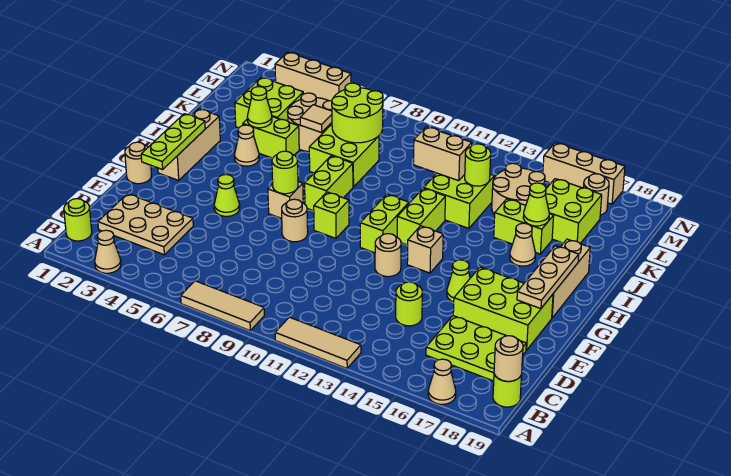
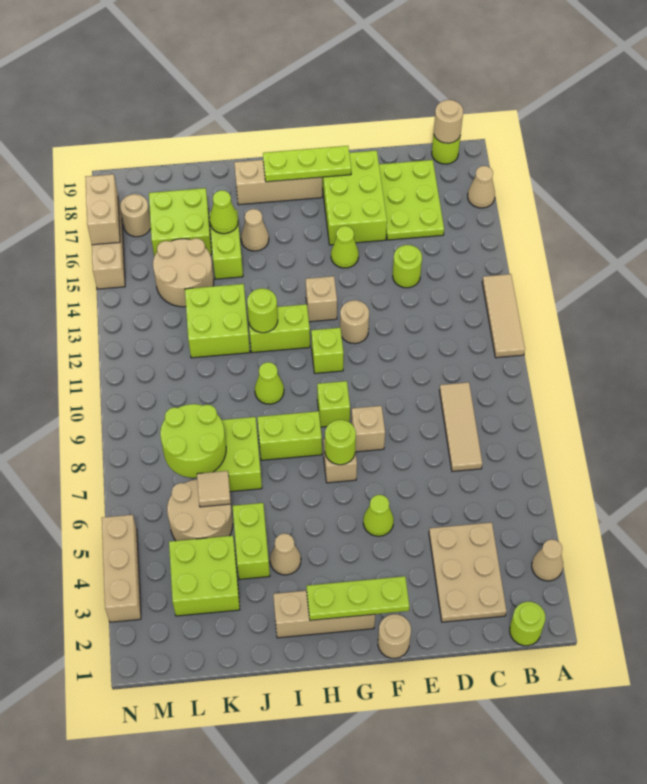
tan tile A7:A9 level 1 -> tan tile C7:C9 level 1
tan round brick F8 level 1 -> tan brick F8 level 1
tan plate F18:H18 level 2 -> lime plate F18:H18 level 2
lime brick G11:H11 level 1 -> lime brick G11 level 1
lime cone J4 level 2 -> lime cone I10 level 1
tan brick K11:K12 level 2 -> tan brick N16:N17 level 2
lime round brick K13 level 2 -> lime round brick I12 level 2

